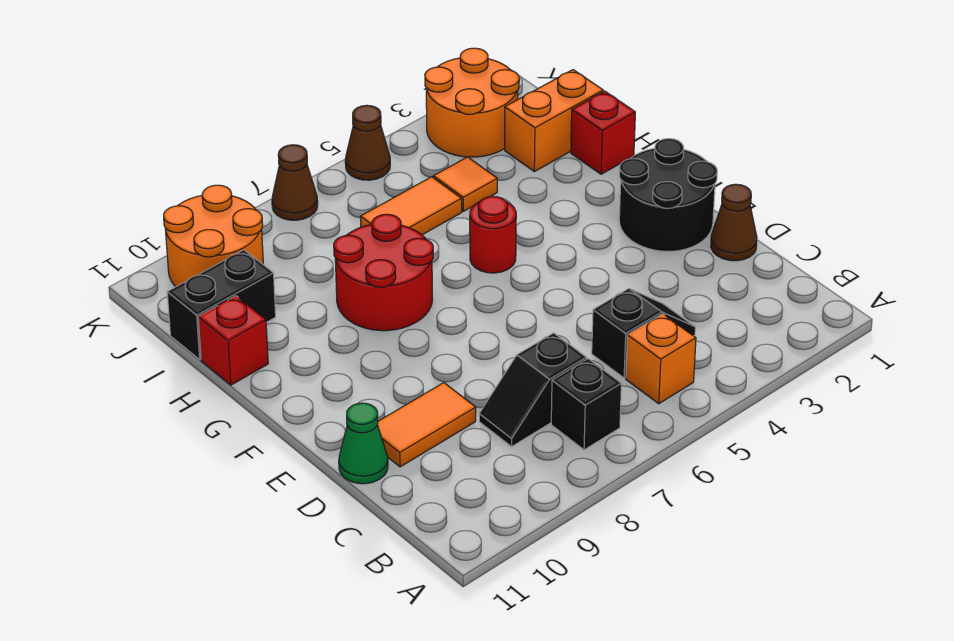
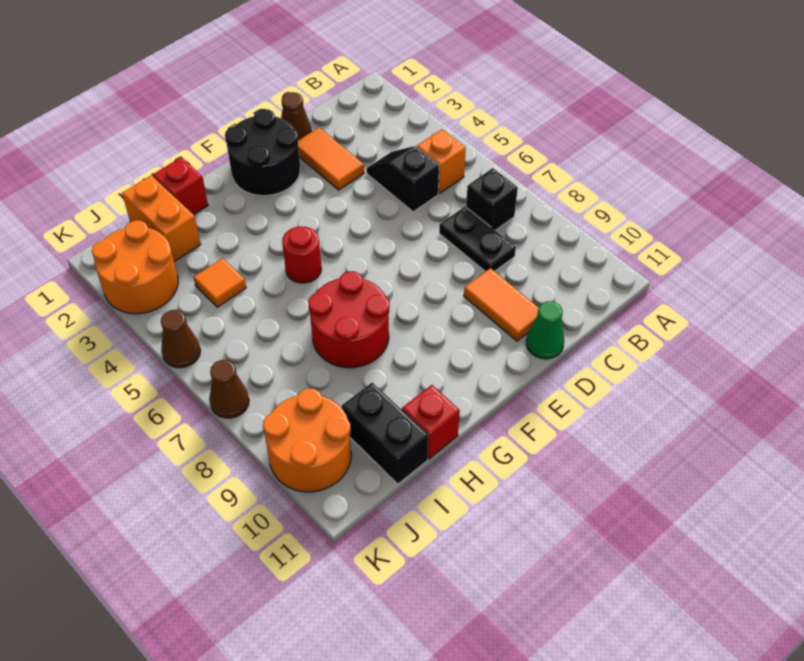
black slope C7:C8 level 1 top 7 -> black plate C7:C8 level 1
orange tile I5:I6 level 1 -> orange tile D2:D3 level 1

